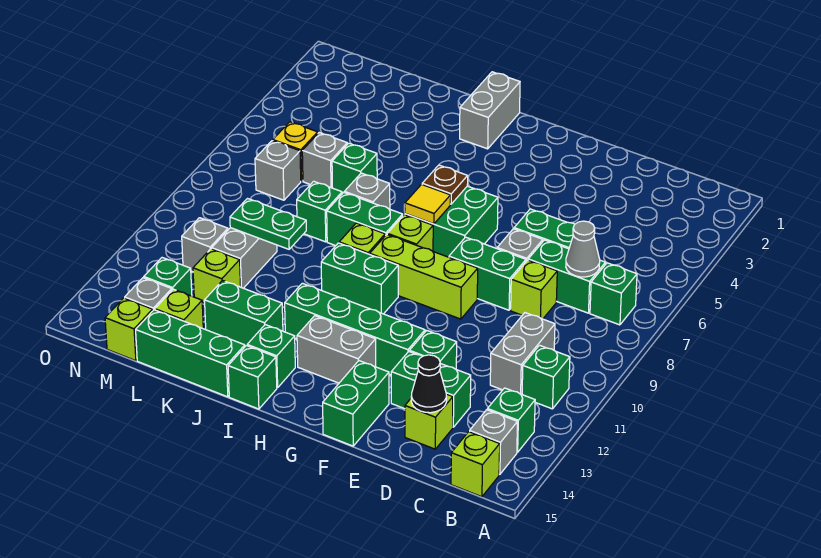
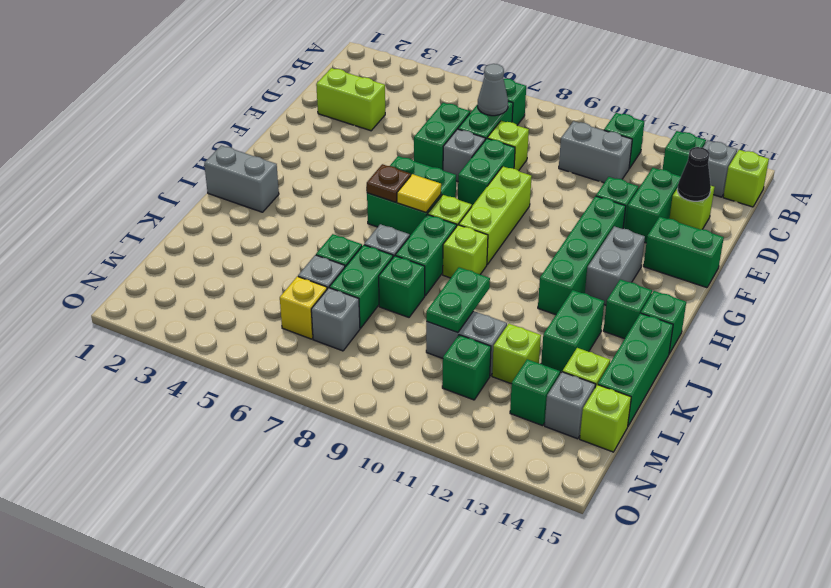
none -> lime brick D2:D3 level 1
green brick H10:I10 level 1 -> green brick K7:L7 level 1
grey brick M11 level 1 -> green brick M11 level 1

